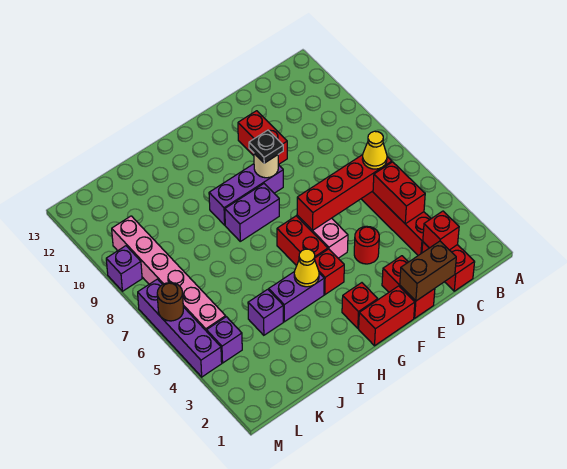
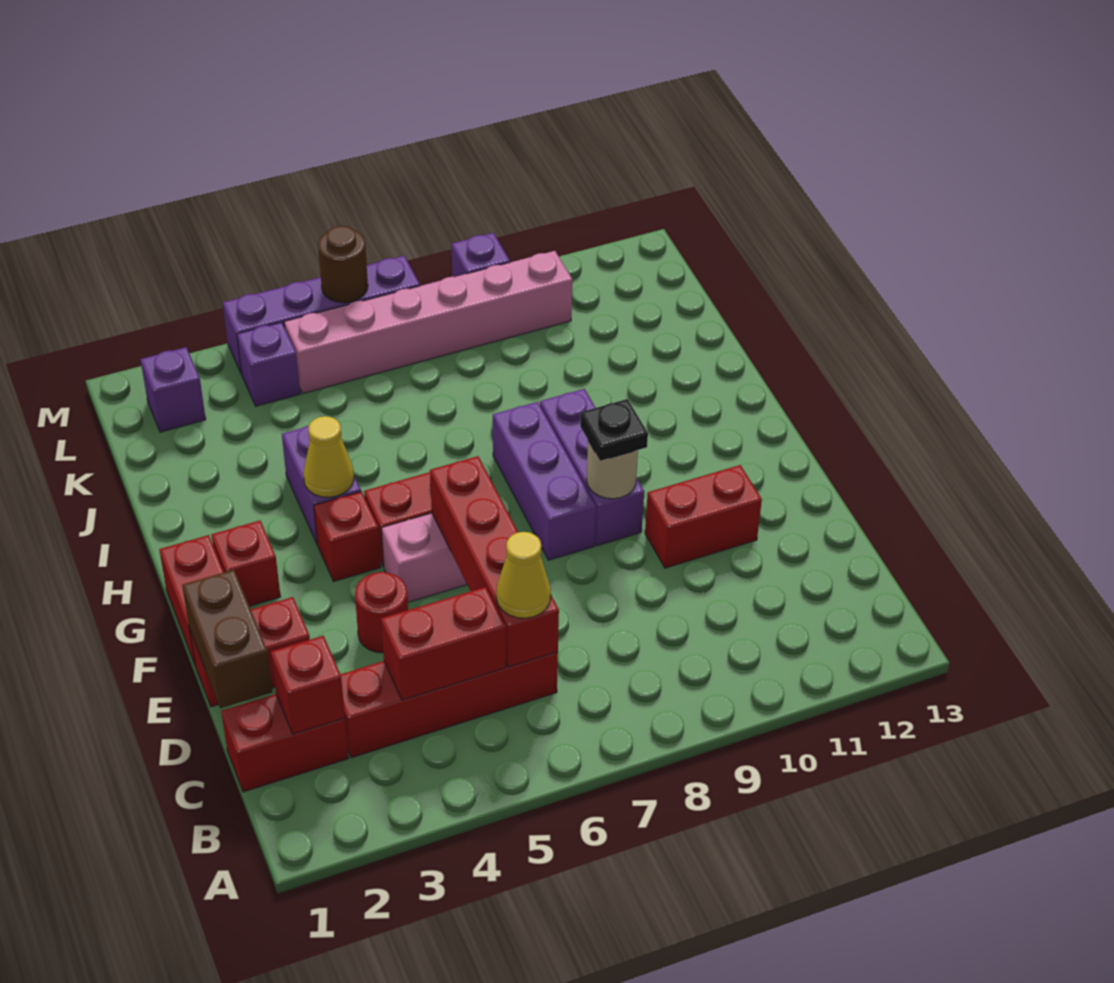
purple brick G8:H8 level 1 -> purple brick F8:H8 level 1
purple brick J4 level 1 -> purple brick L2 level 1

